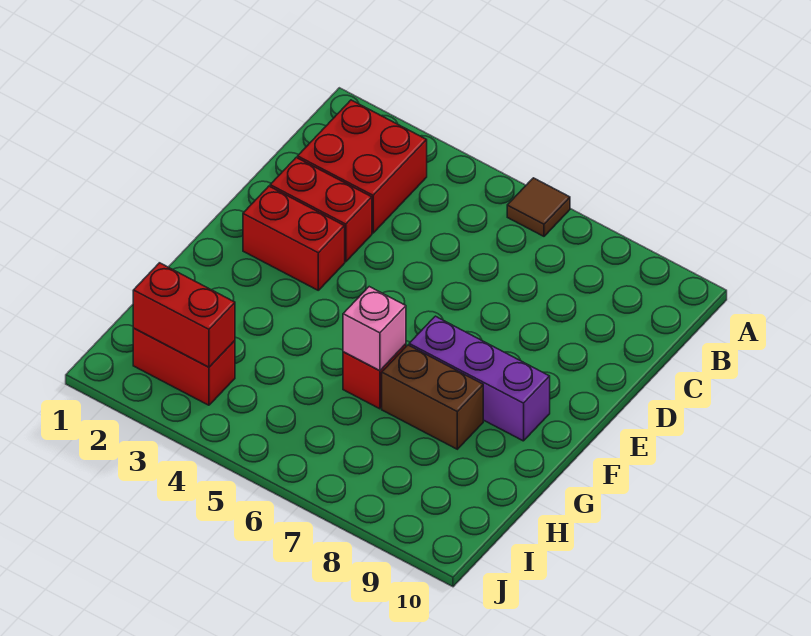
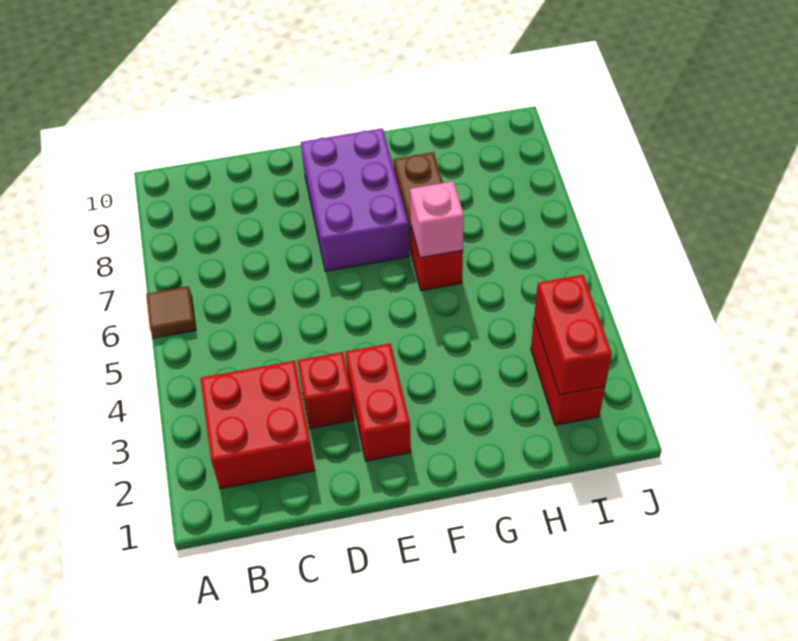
red brick D2:D3 level 1 -> red brick D3 level 1
purple brick F7:F9 level 1 -> purple brick E7:F9 level 1

